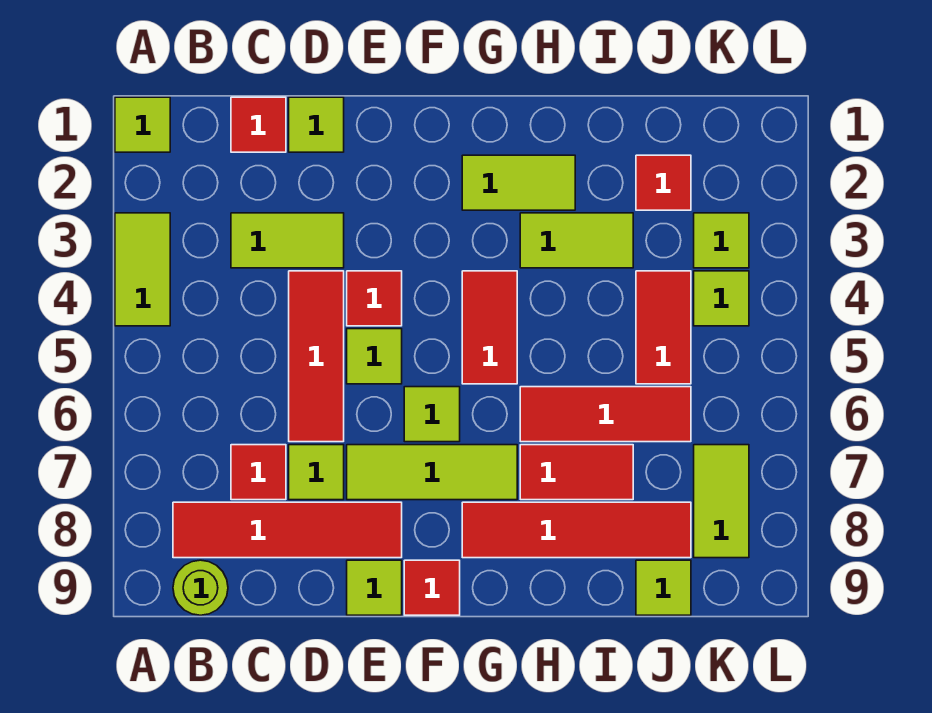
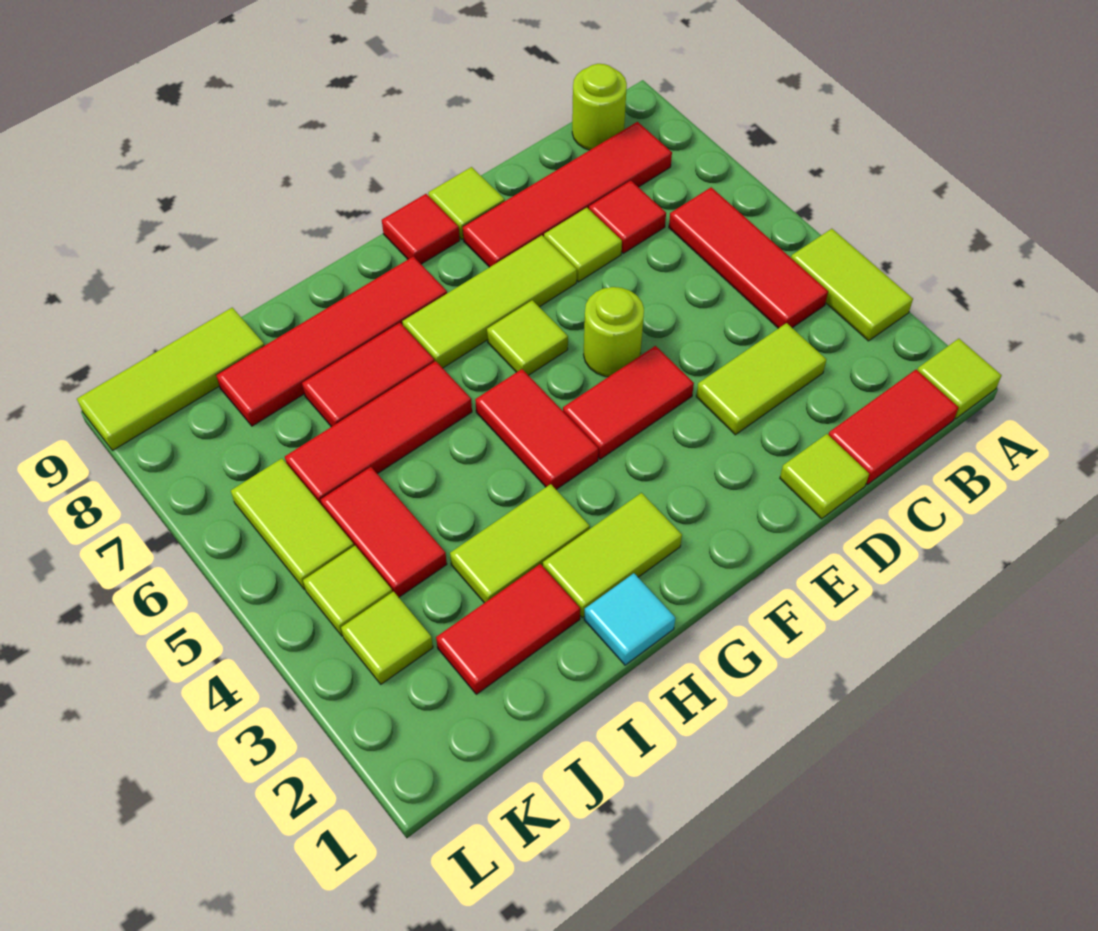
red tile C1 level 1 -> red tile B1:C1 level 1
red tile D4:D6 level 1 -> red tile B4:B6 level 1
red tile E4 level 1 -> red tile E4:F4 level 1
lime tile E5 level 1 -> lime round brick E5 level 1
none -> cyan tile H1 level 1
red tile J2 level 1 -> red tile I2:J2 level 1
lime tile J9 level 1 -> lime tile J9:L9 level 1
lime tile K7:K8 level 1 -> lime tile K5:K6 level 1

